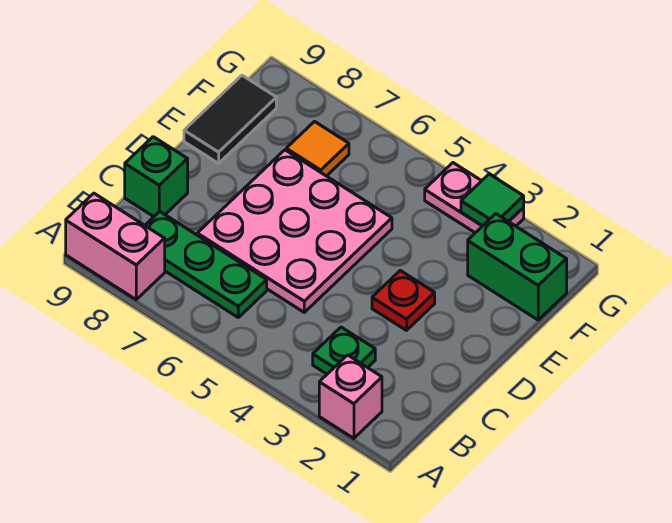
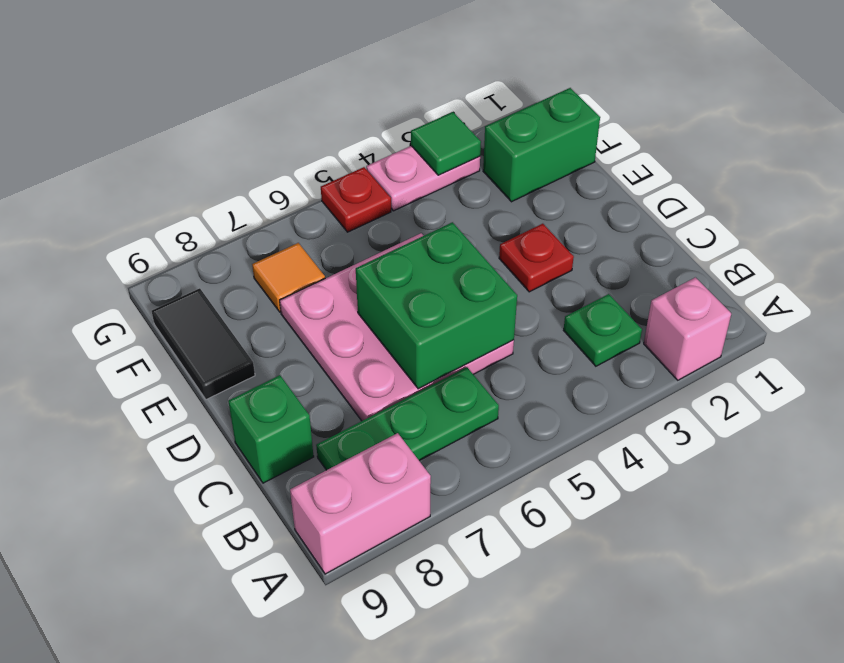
none -> green brick C5:D6 level 2
none -> red plate G5 level 1

